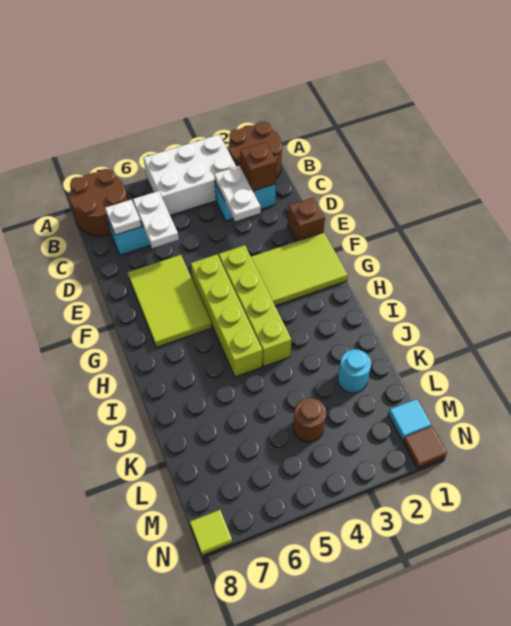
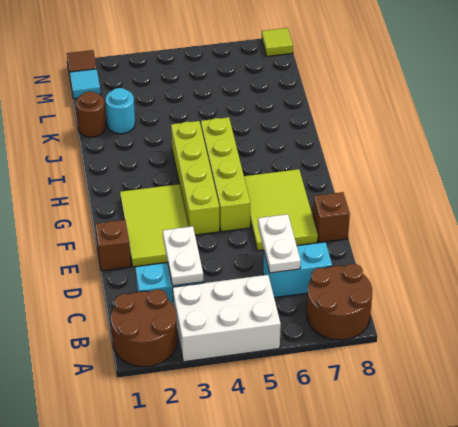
brown brick C2 level 2 -> brown brick E8 level 1
white plate C7 level 2 -> none
lime tile F1:G3 level 1 -> lime tile E2:G3 level 1
brown round brick L4 level 1 -> brown round brick K1 level 1

